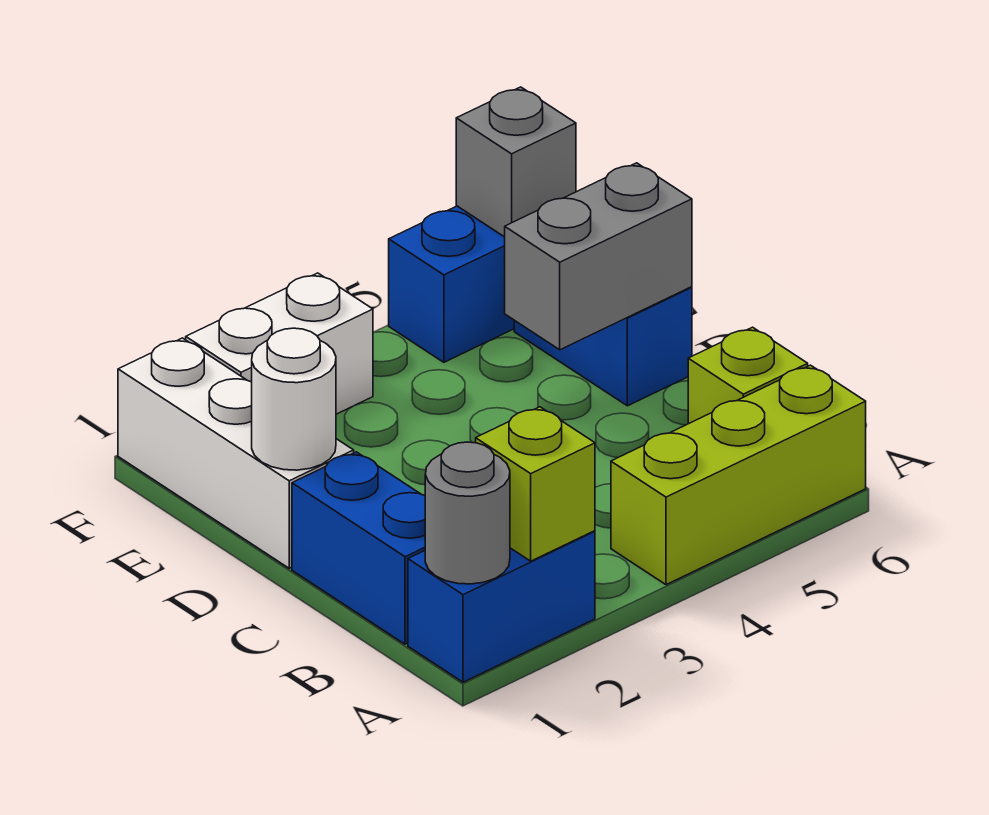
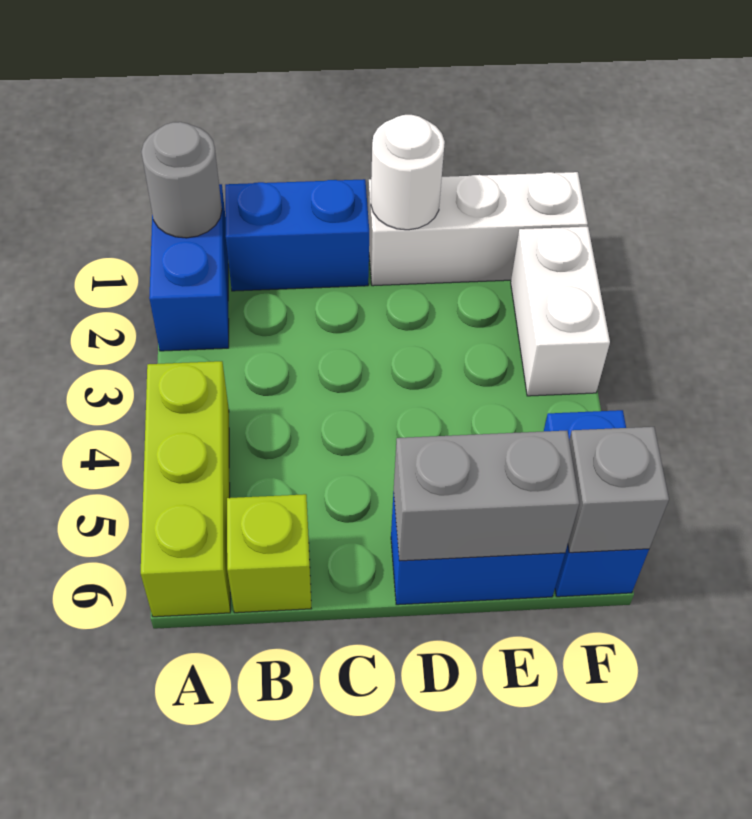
lime brick A2 level 2 -> none
grey brick D5:D6 level 2 -> grey brick D6:E6 level 2

